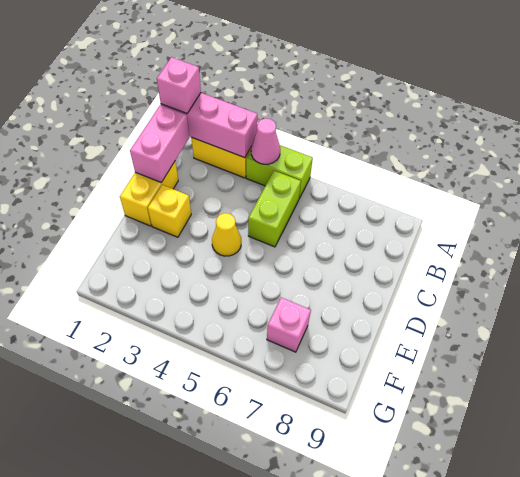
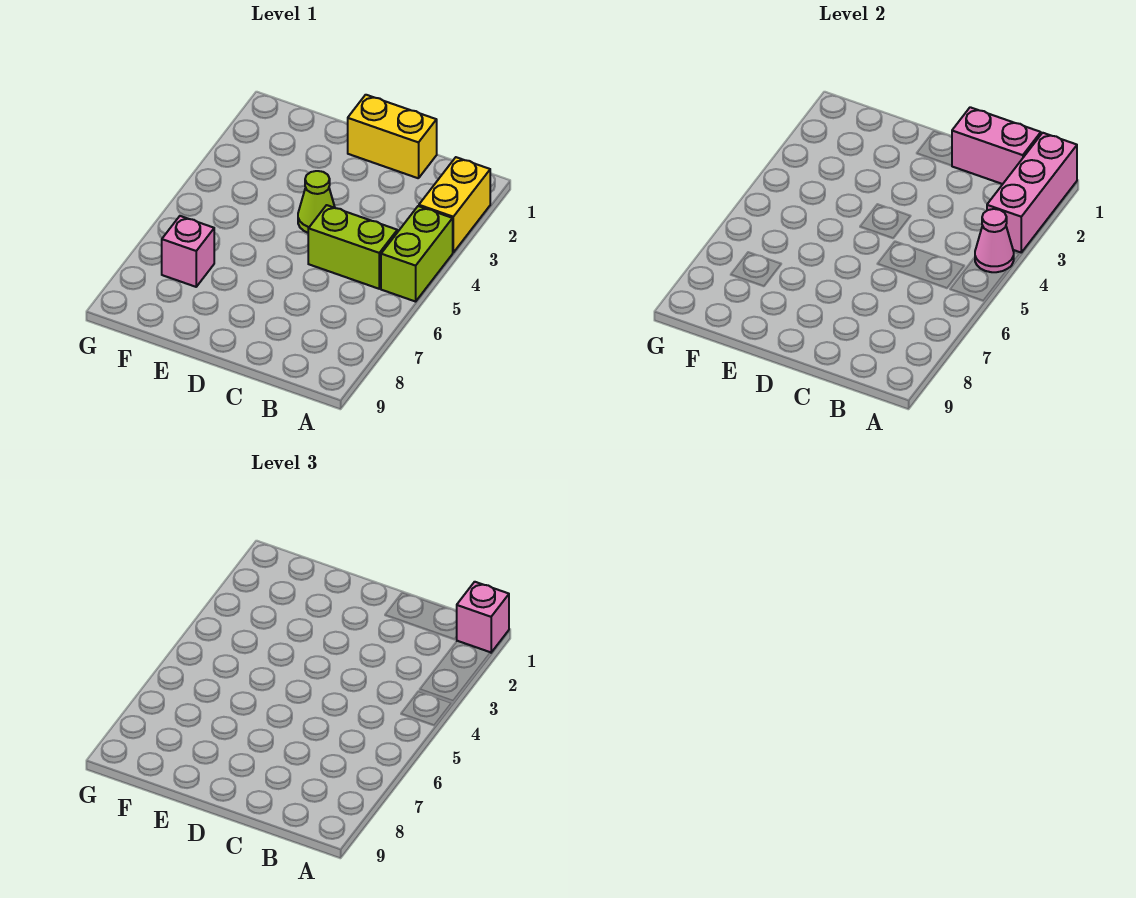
yellow brick D2 level 1 -> none
yellow cone D4 level 1 -> lime cone D4 level 1

